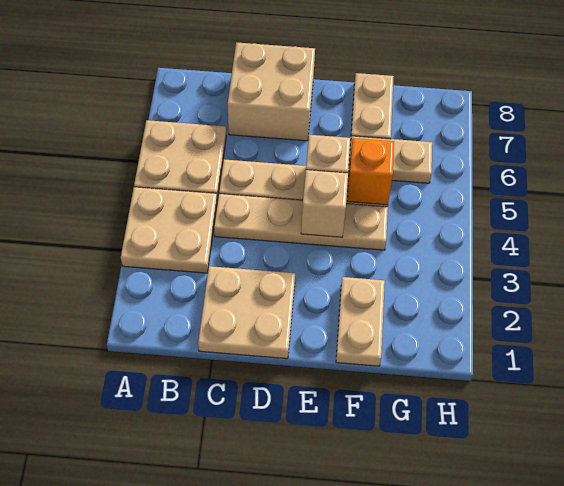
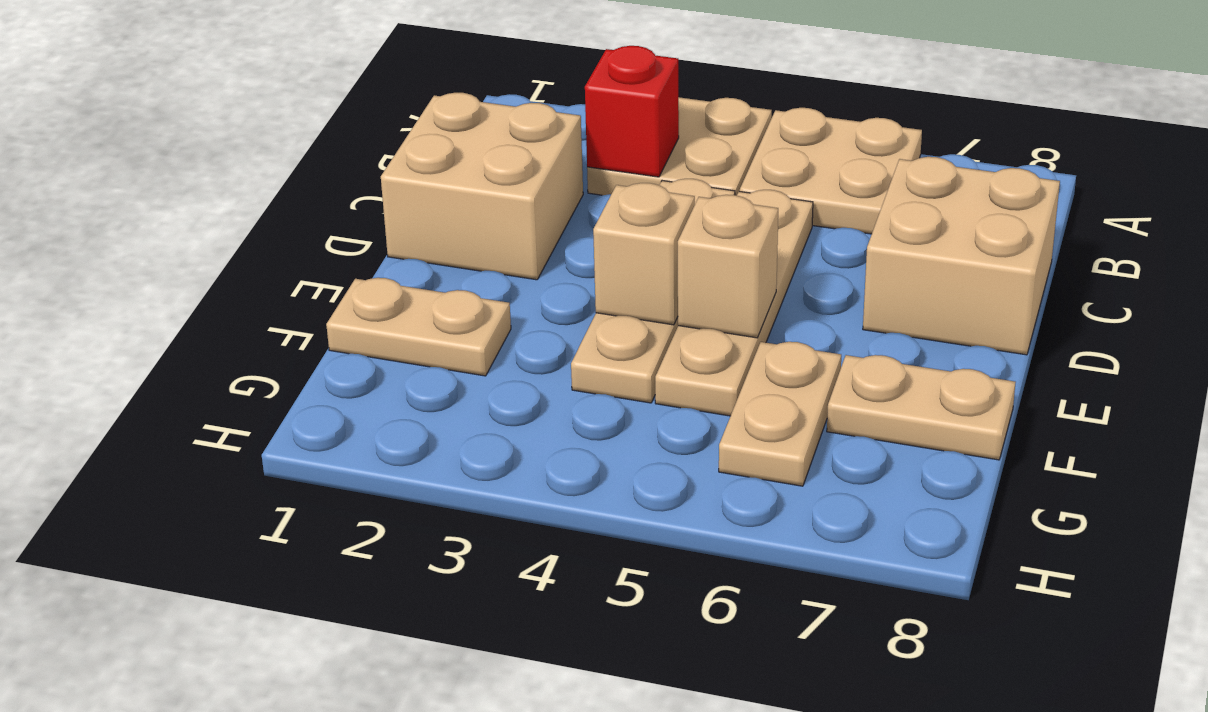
none -> red brick B3 level 2
tan plate C1:D2 level 1 -> tan brick C1:D2 level 1
orange brick F5 level 2 -> none

